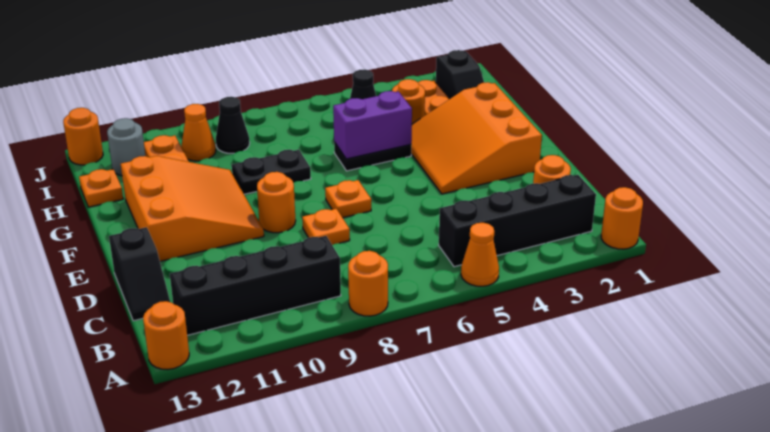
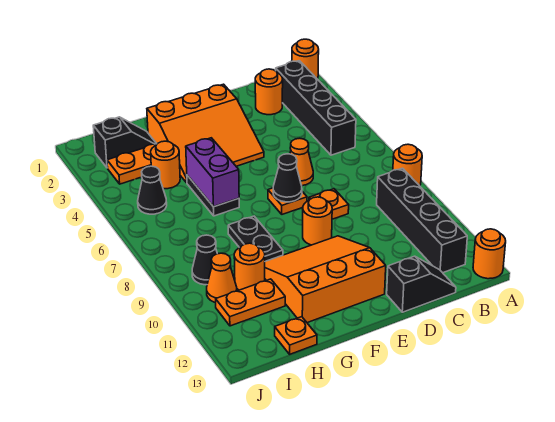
orange cone A5 level 1 -> orange cone D6 level 1
none -> black cone E7 level 2
grey round brick I12 level 1 -> none
orange round brick J13 level 1 -> orange round brick H10 level 1

